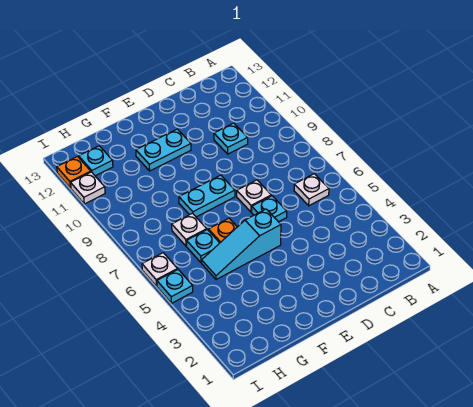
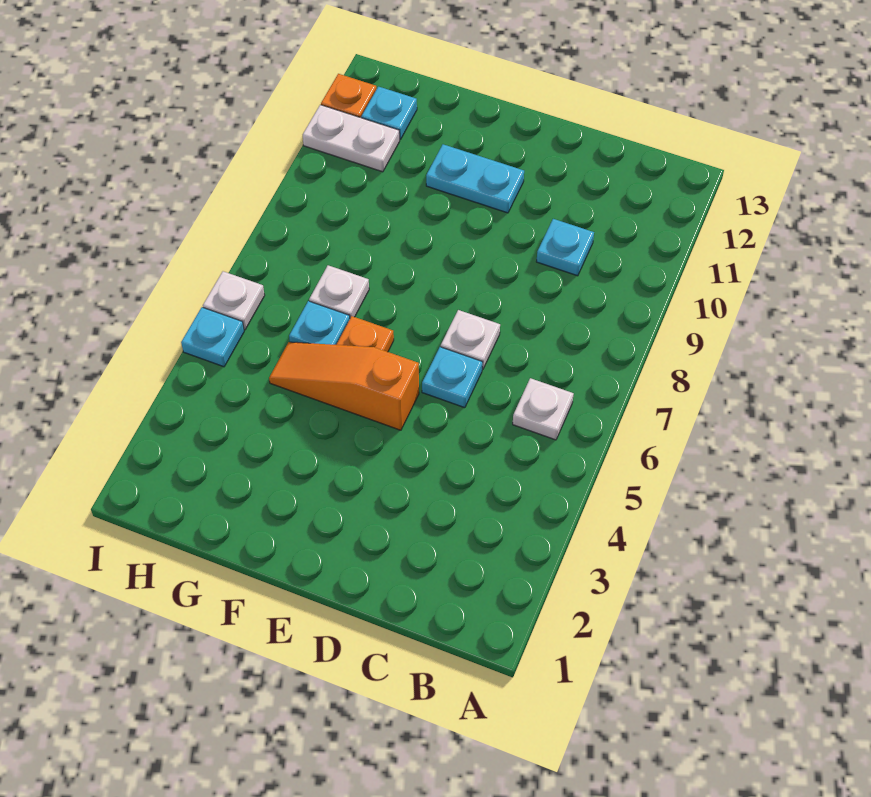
cyan slope E5:G5 level 1 top E -> orange slope E5:G5 level 1 top E
cyan plate E8:F8 level 1 -> none
white plate I11 level 1 -> white plate H11:I11 level 1

